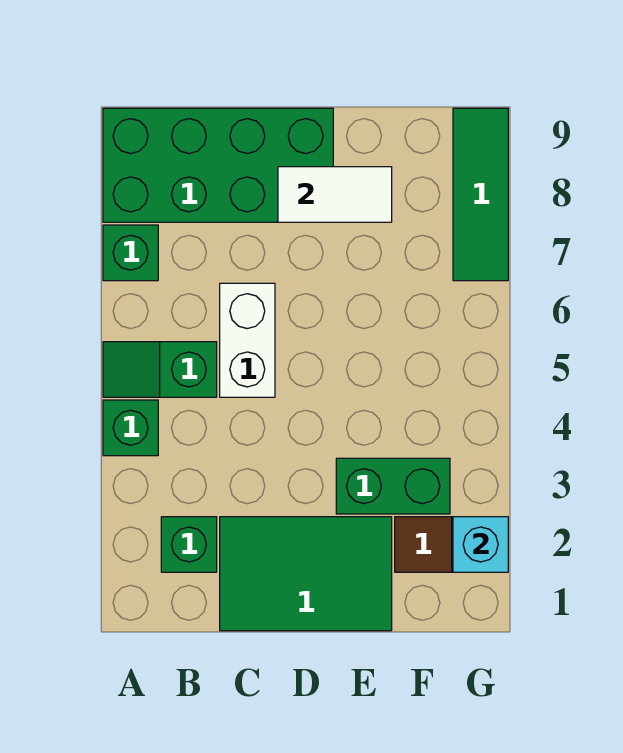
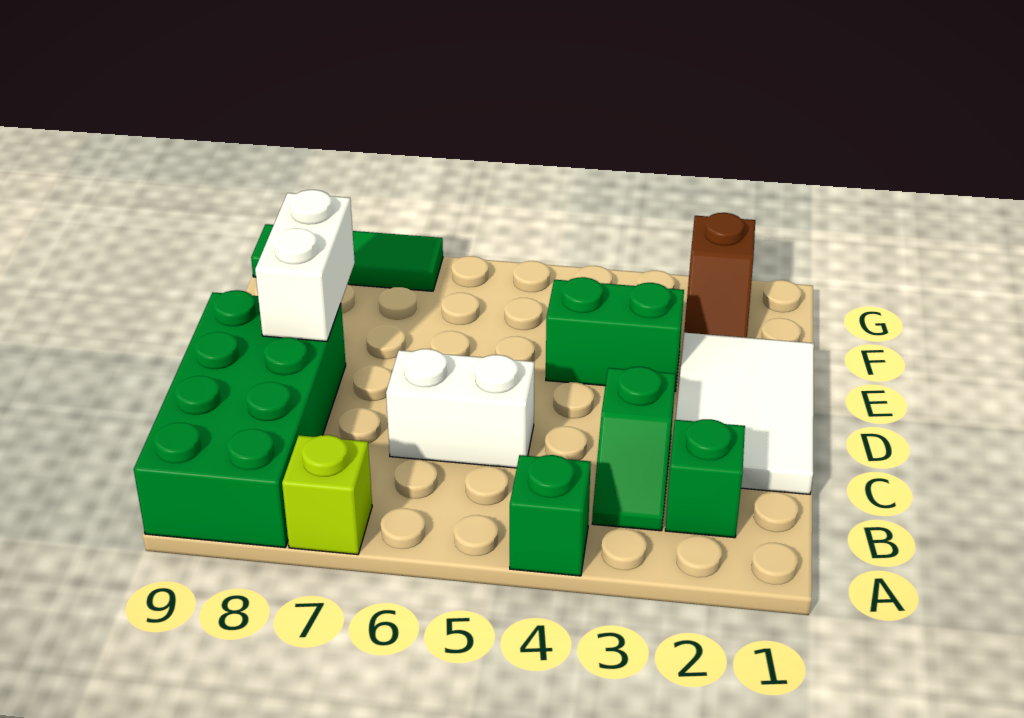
green slope A5:B5 level 1 top B -> green slope B3:C3 level 1 top C
green brick A7 level 1 -> lime brick A7 level 1
green tile C1:E2 level 1 -> white tile C1:E2 level 1
white tile D8:E8 level 2 -> white brick D8:E8 level 2
green brick E3:F3 level 1 -> green brick E3:E4 level 1
cyan brick G2 level 2 -> none

